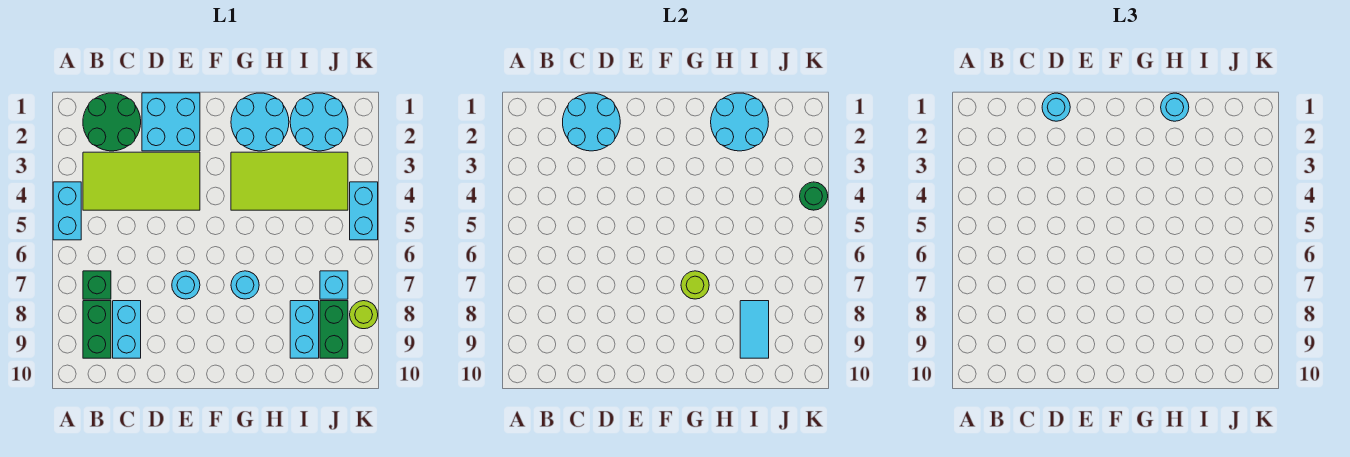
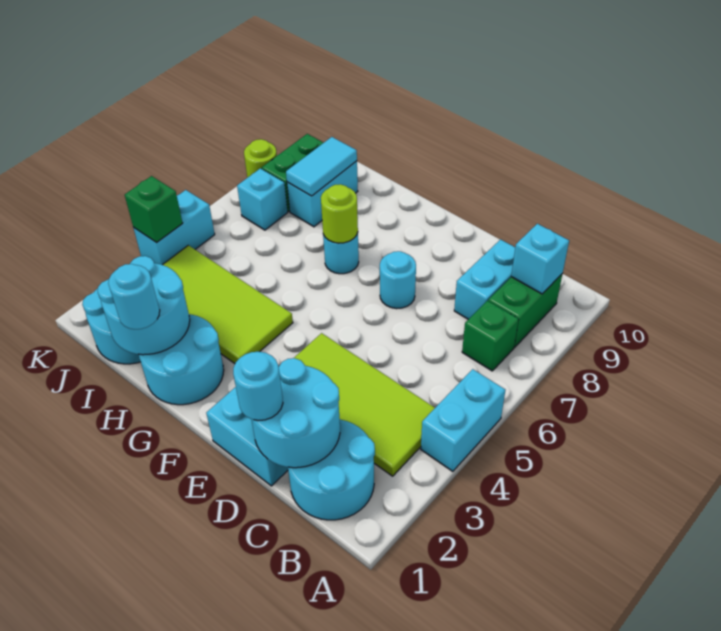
green round brick B1:C2 level 1 -> cyan round brick B1:C2 level 1
none -> cyan brick B9 level 2
green round brick K4 level 2 -> green brick K4 level 2

